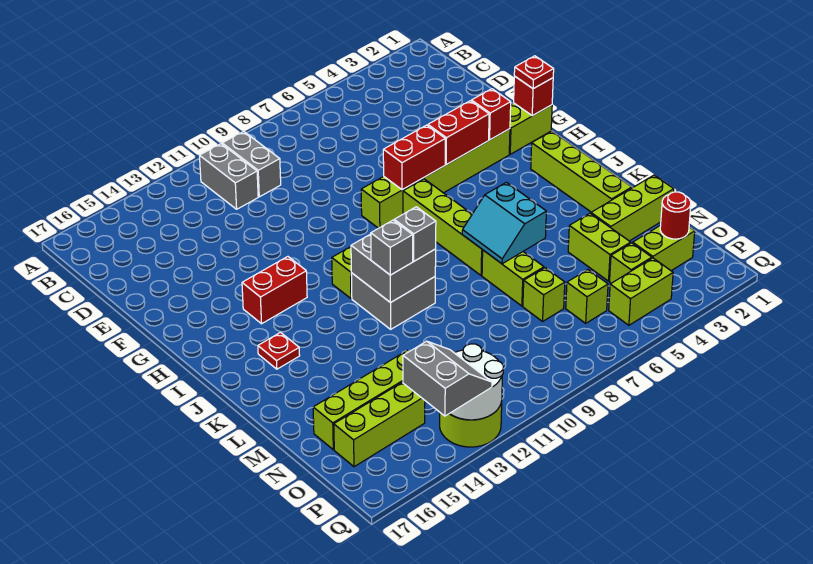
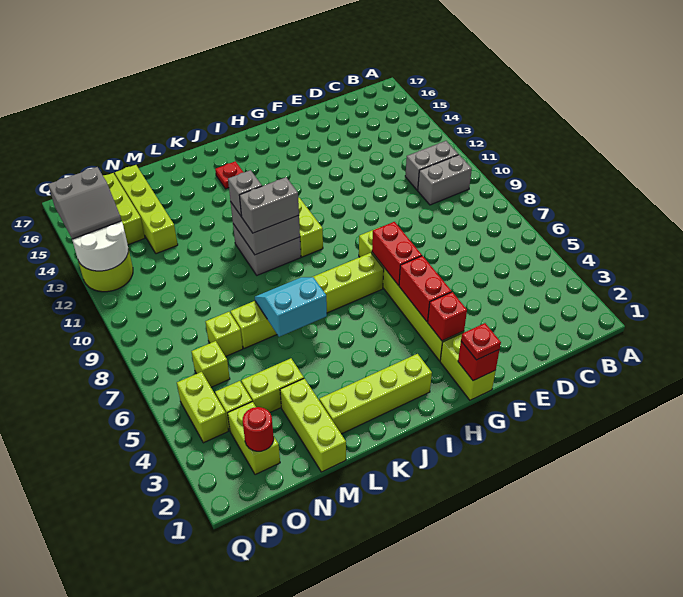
red brick H13:H14 level 1 -> none
grey brick K10 level 3 -> grey brick J10:K10 level 3

